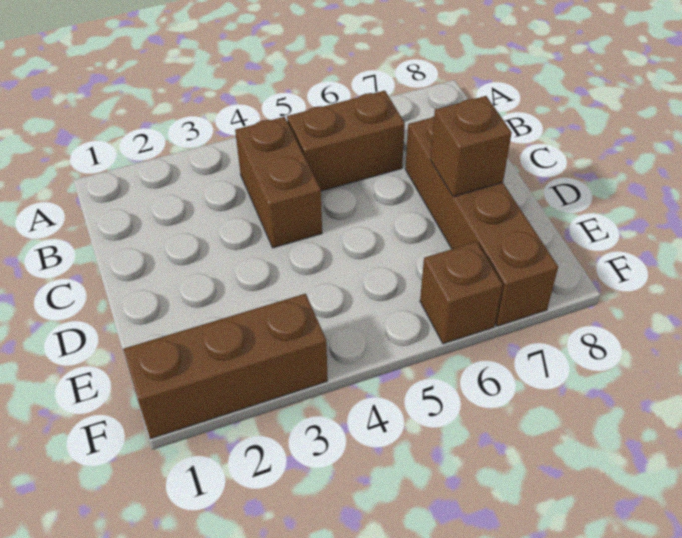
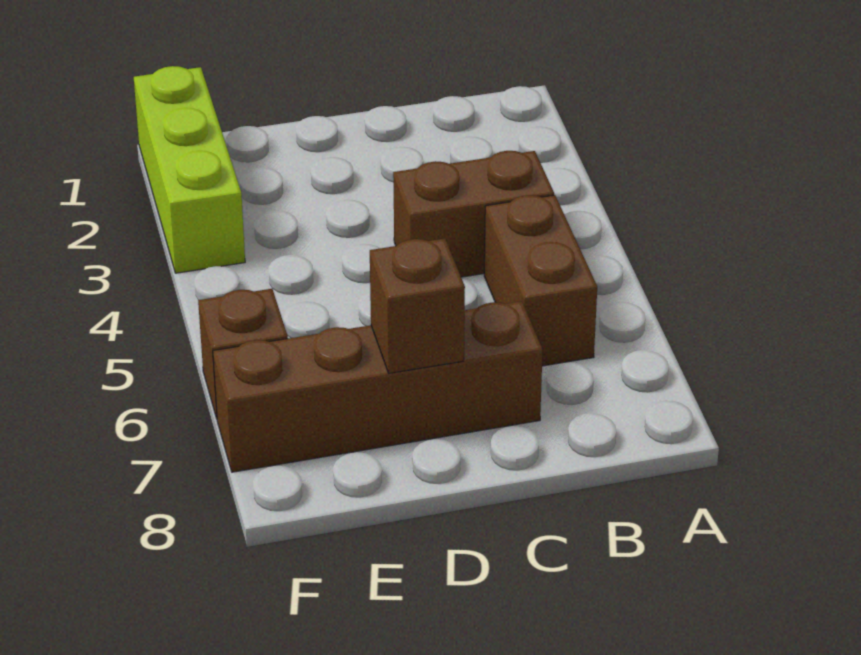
brown brick F1:F3 level 1 -> lime brick F1:F3 level 1

